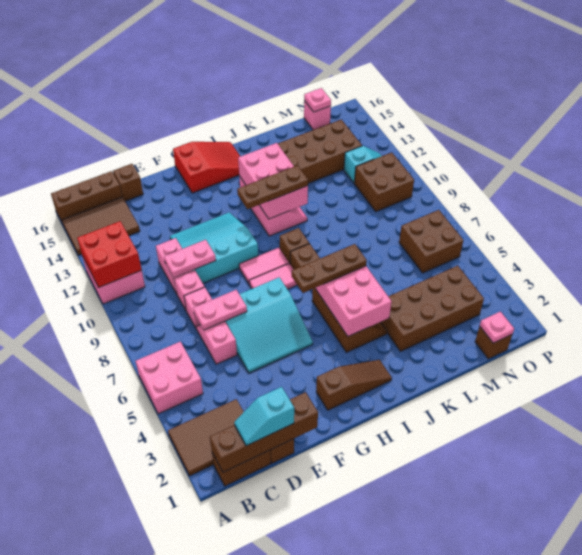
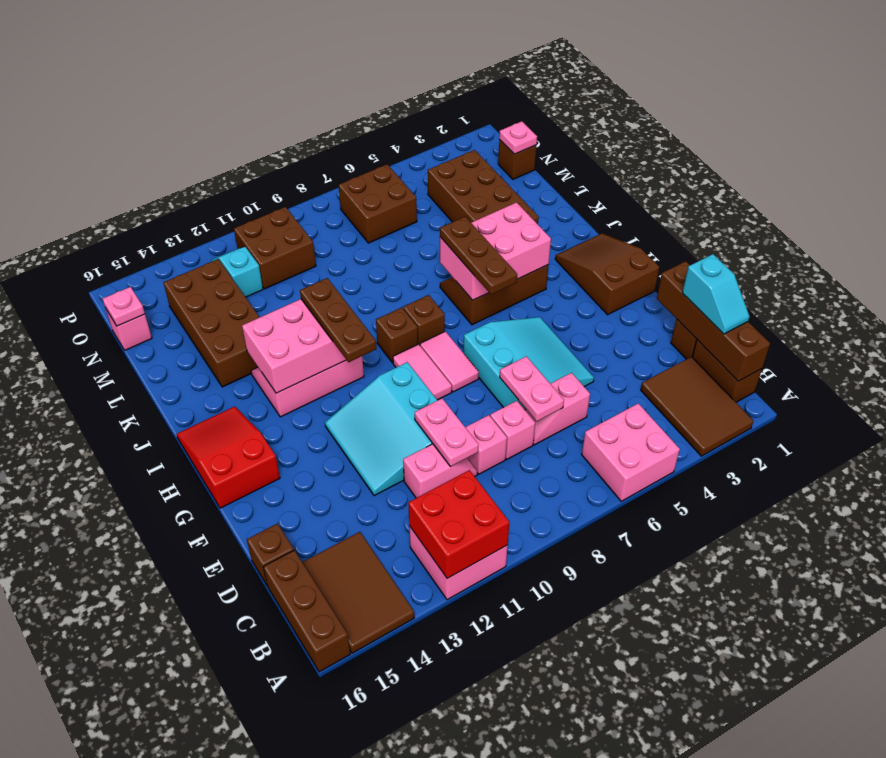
brown slope G2:I2 level 1 top G -> brown slope G1:I2 level 1 top G

